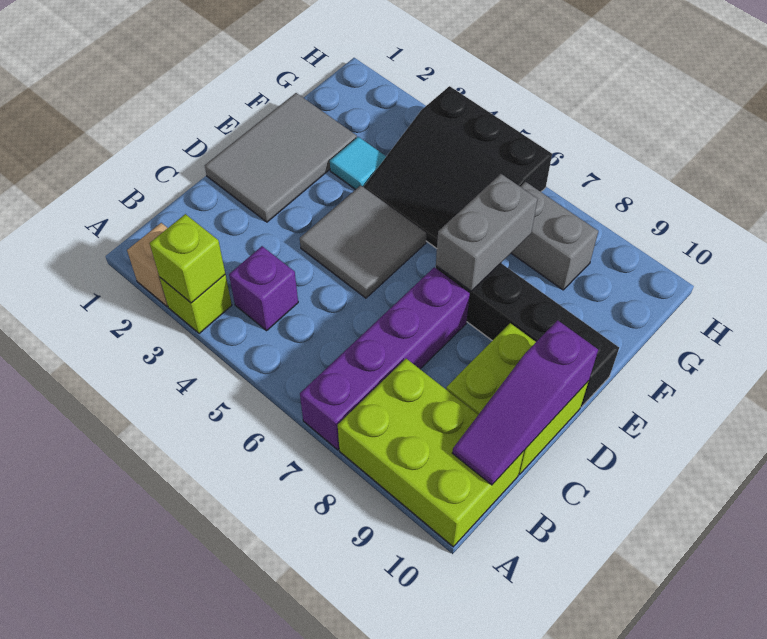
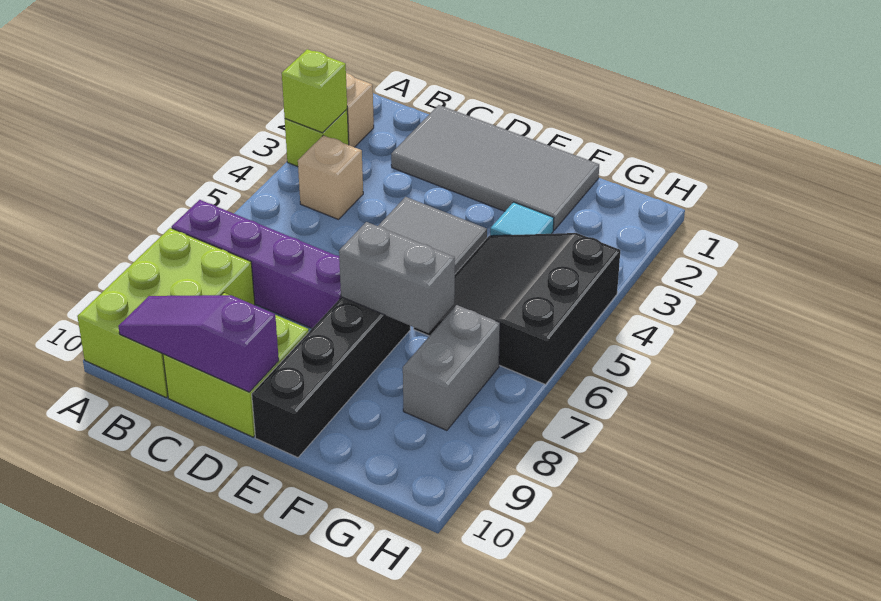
purple brick B4 level 1 -> tan brick B4 level 1
grey tile D1:F2 level 1 -> grey tile C1:F2 level 1

